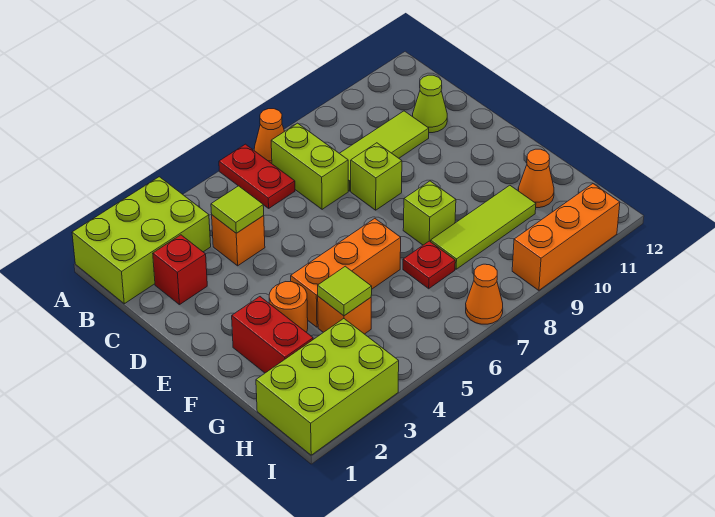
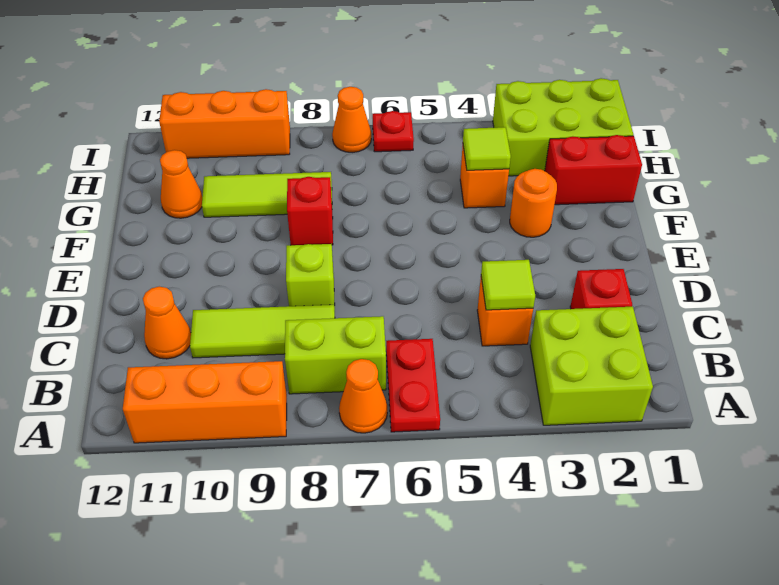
lime brick A1:B3 level 1 -> lime brick A2:B3 level 1
lime brick B7:C7 level 1 -> lime brick B7:B8 level 1
lime cone C11 level 1 -> orange cone C11 level 1
red brick F2:G2 level 1 -> red brick G1:G2 level 1
orange brick F4:F6 level 1 -> orange brick A9:A11 level 1
lime brick F8 level 1 -> red brick F8 level 1
red plate G7 level 1 -> red plate I6 level 1

